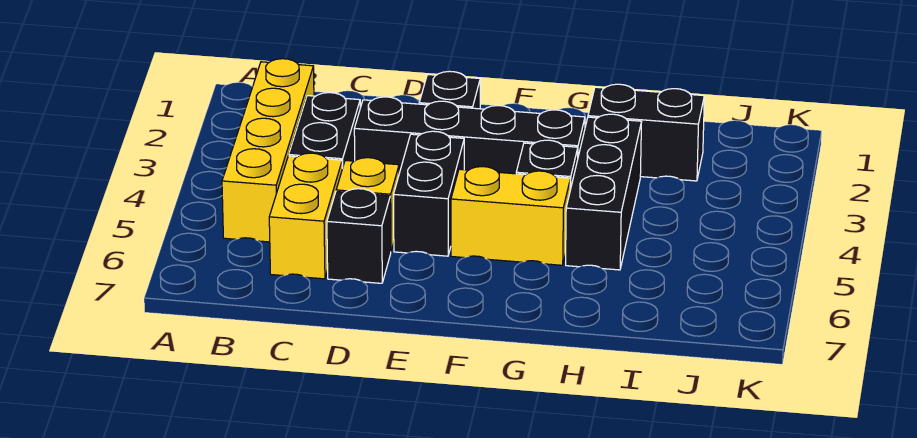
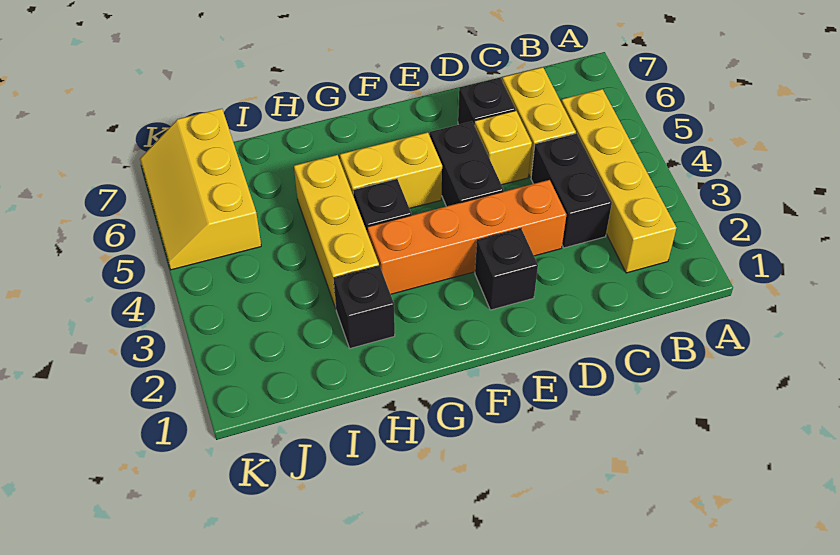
black brick D3:G3 level 1 -> orange brick D3:G3 level 1
black brick H2:I2 level 1 -> black brick H2 level 1
black brick H3:H5 level 1 -> yellow brick H3:H5 level 1
none -> yellow slope J5:K7 level 1 top J

